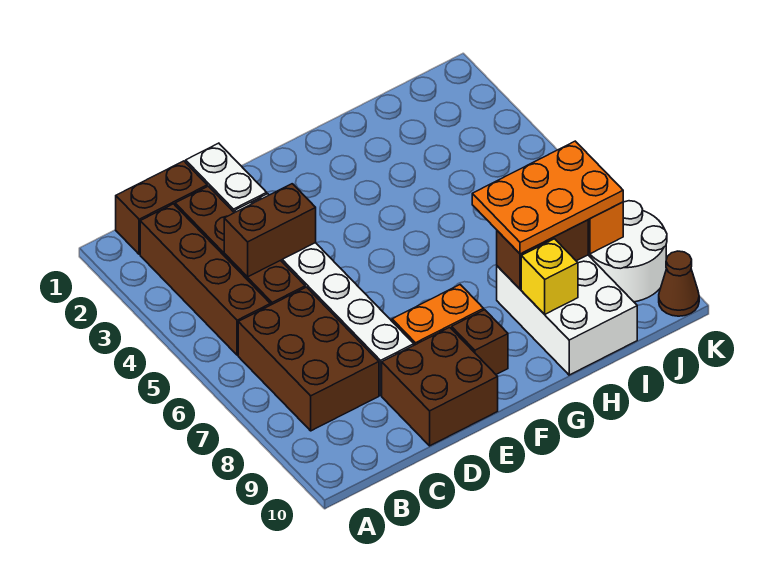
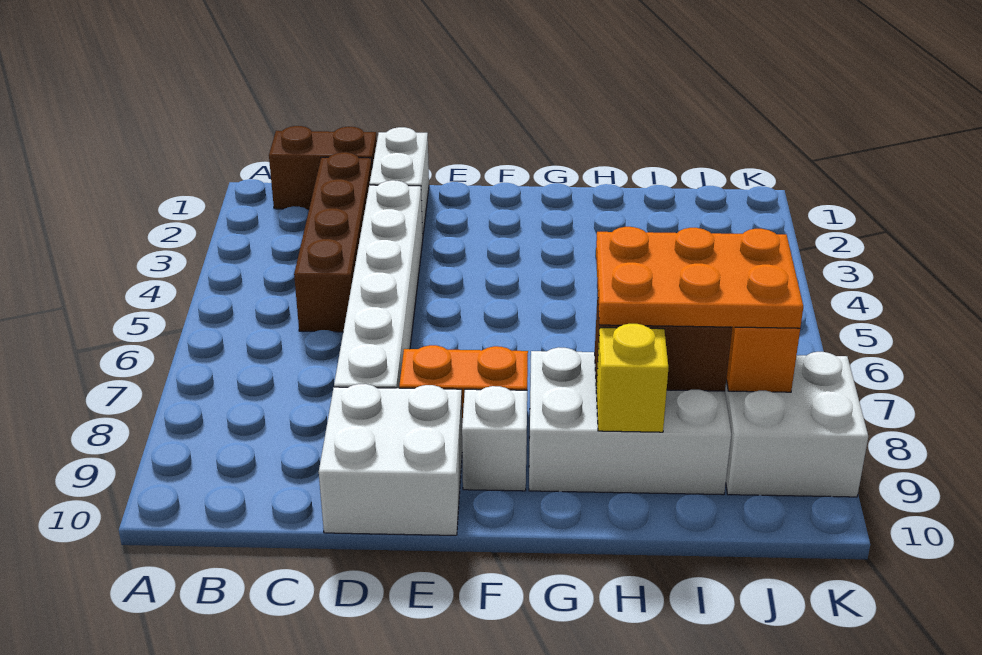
brown brick B2:B5 level 1 -> none
brown brick B6:C8 level 1 -> none
brown brick C4:D4 level 2 -> none
brown brick D9:E10 level 1 -> white brick D9:E10 level 1
brown brick F9 level 1 -> white brick F9 level 1
white brick H8:I10 level 1 -> white brick G8:I9 level 1
white round brick J8:K9 level 1 -> white brick J8:K9 level 1
brown cone K10 level 1 -> none

